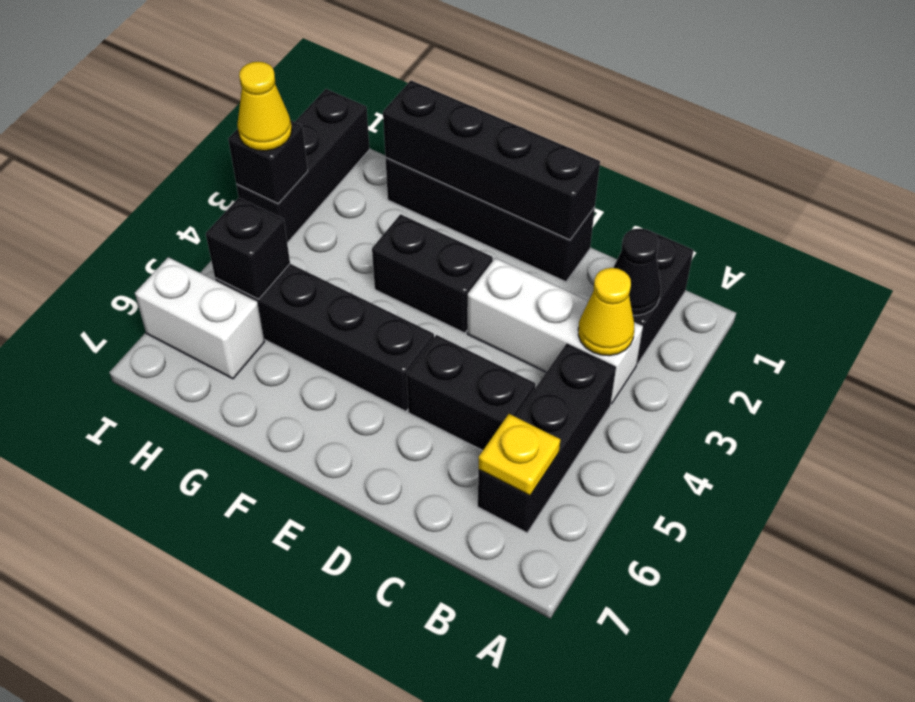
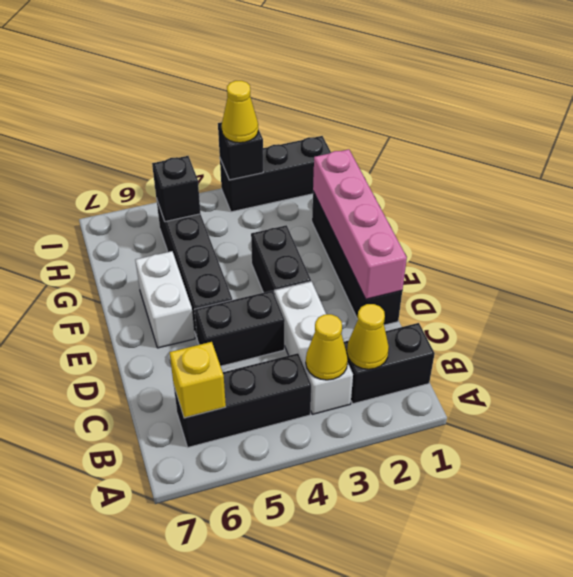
black cone B2 level 2 -> yellow cone B2 level 2
yellow plate B6 level 2 -> yellow brick B6 level 2
black brick C5:D5 level 1 -> black brick D4:D5 level 1
black brick D1:G1 level 2 -> pink brick D1:G1 level 2
white brick H6:I6 level 1 -> white brick E6:F6 level 1

